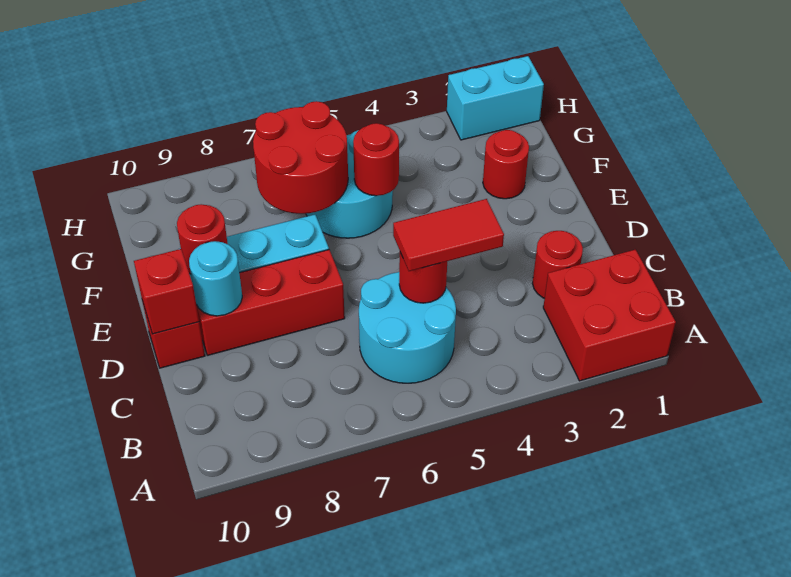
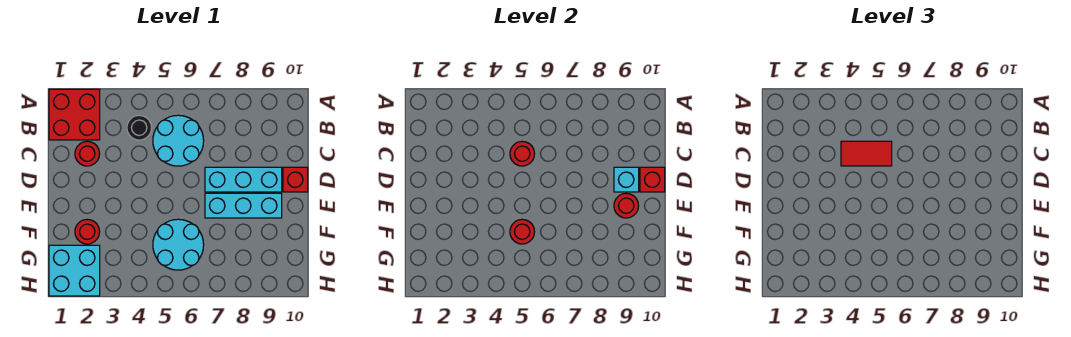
none -> black round brick B4 level 1
red brick D7:D9 level 1 -> cyan brick D7:D9 level 1
cyan round brick D9 level 2 -> cyan brick D9 level 2
red round brick F6:G7 level 2 -> none
cyan brick H1:H2 level 1 -> cyan brick G1:H2 level 1

